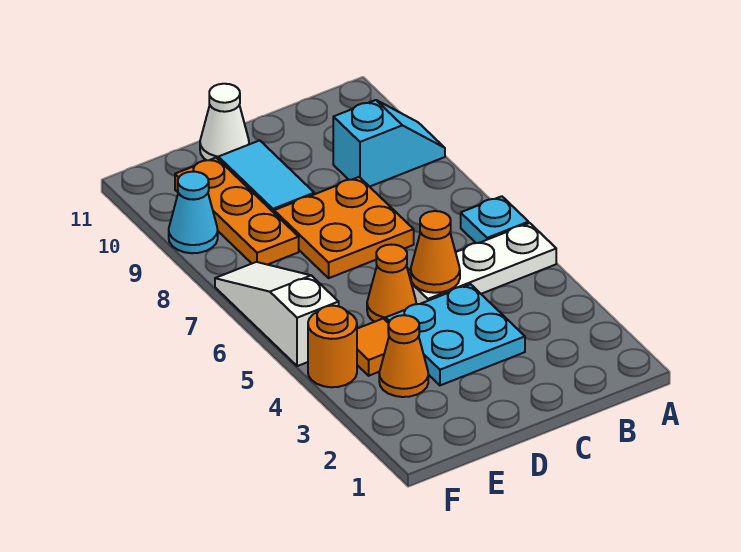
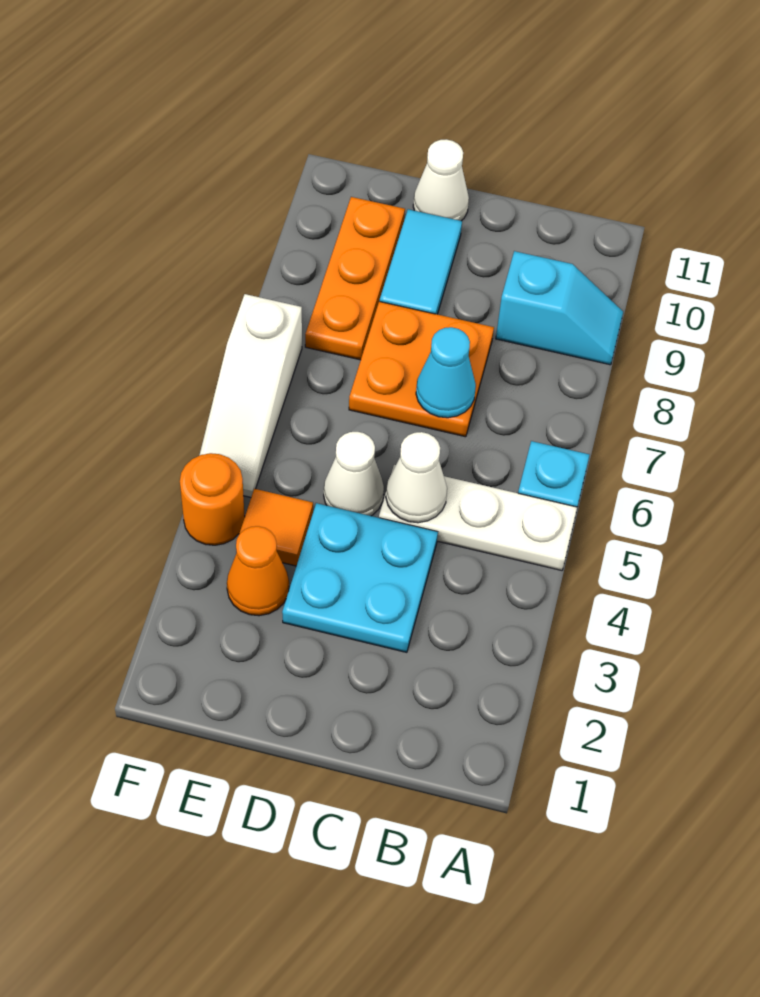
orange cone C5 level 2 -> white cone C5 level 2
orange cone D5 level 1 -> white cone D5 level 1
white slope F5:F7 level 1 top 5 -> white slope F5:F7 level 1 top 7
cyan cone F9 level 1 -> cyan cone C7 level 2

